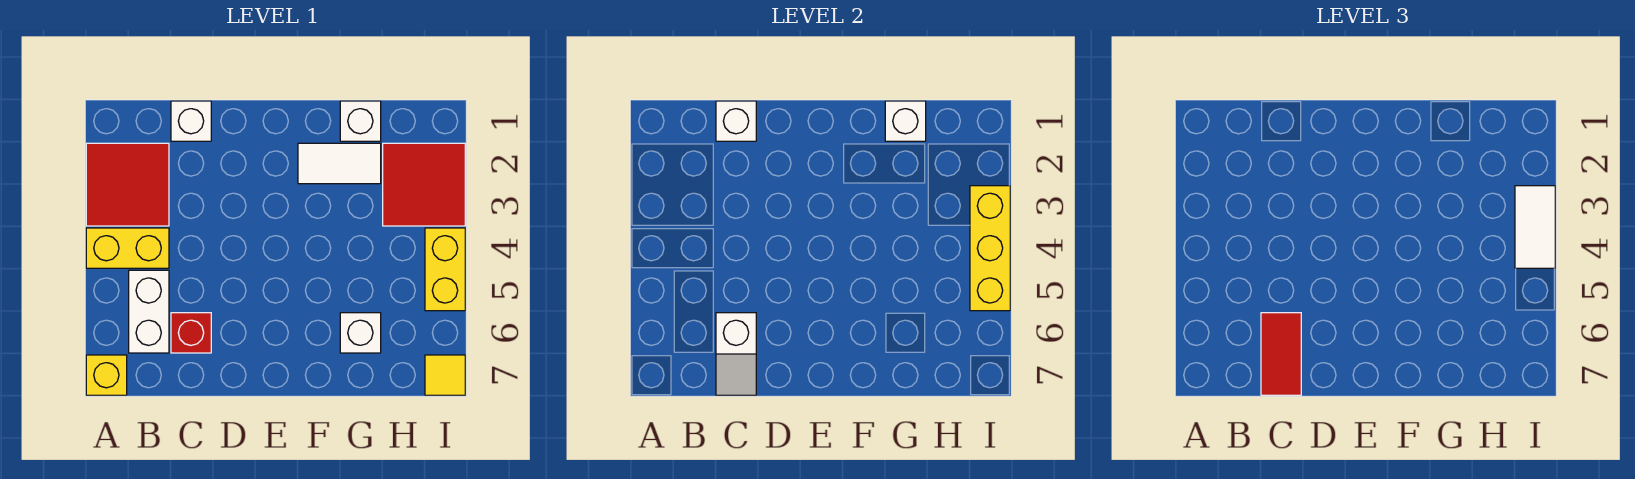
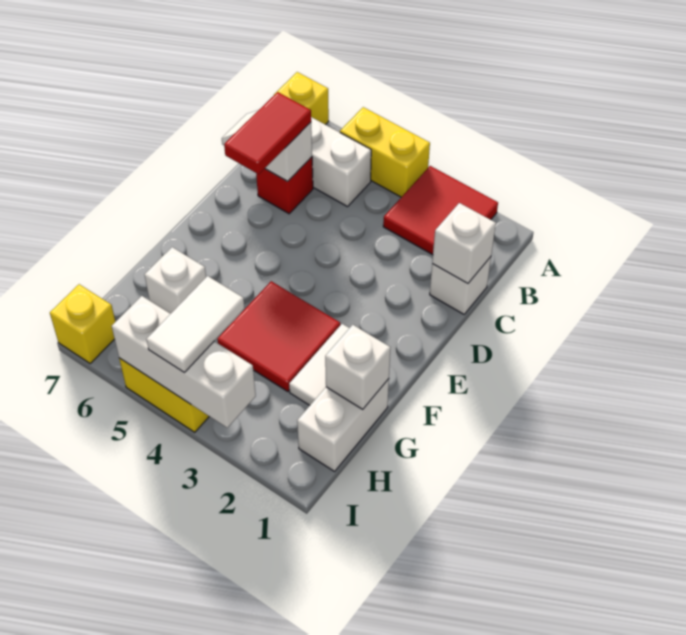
yellow brick A4:B4 level 1 -> yellow brick A4:A5 level 1
red tile C6:C7 level 3 -> red tile C6:D6 level 3
white brick G1 level 1 -> white brick G1:H1 level 1
red tile H2:I3 level 1 -> red tile F3:G4 level 1
yellow brick I3:I5 level 2 -> white brick I3:I5 level 2
white tile I3:I4 level 3 -> white tile H4:I4 level 3
yellow tile I7 level 1 -> yellow brick I7 level 1

